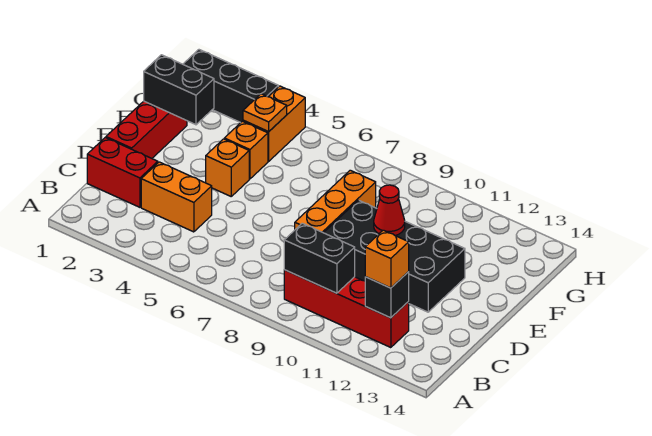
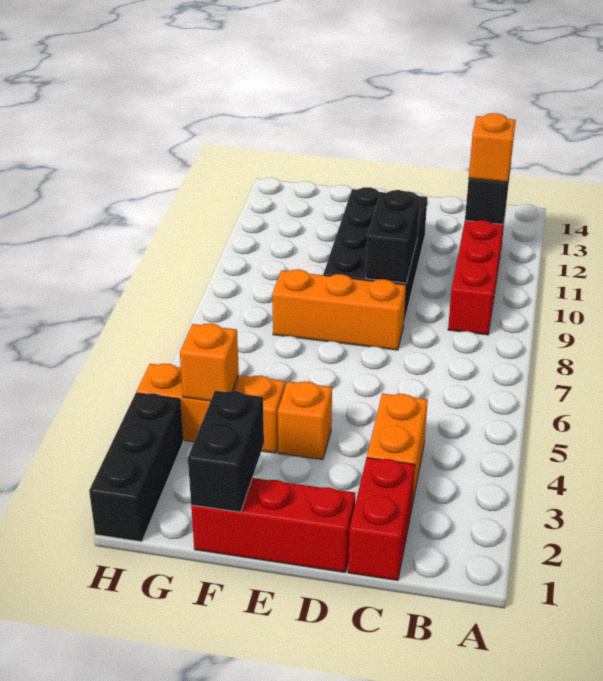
black brick B9:B10 level 2 -> black brick D9:D10 level 2
red cone E10 level 2 -> none
orange plate G4 level 2 -> orange brick G4 level 2

